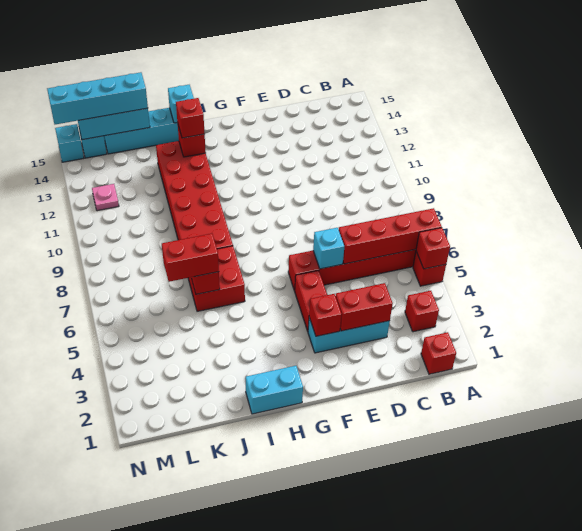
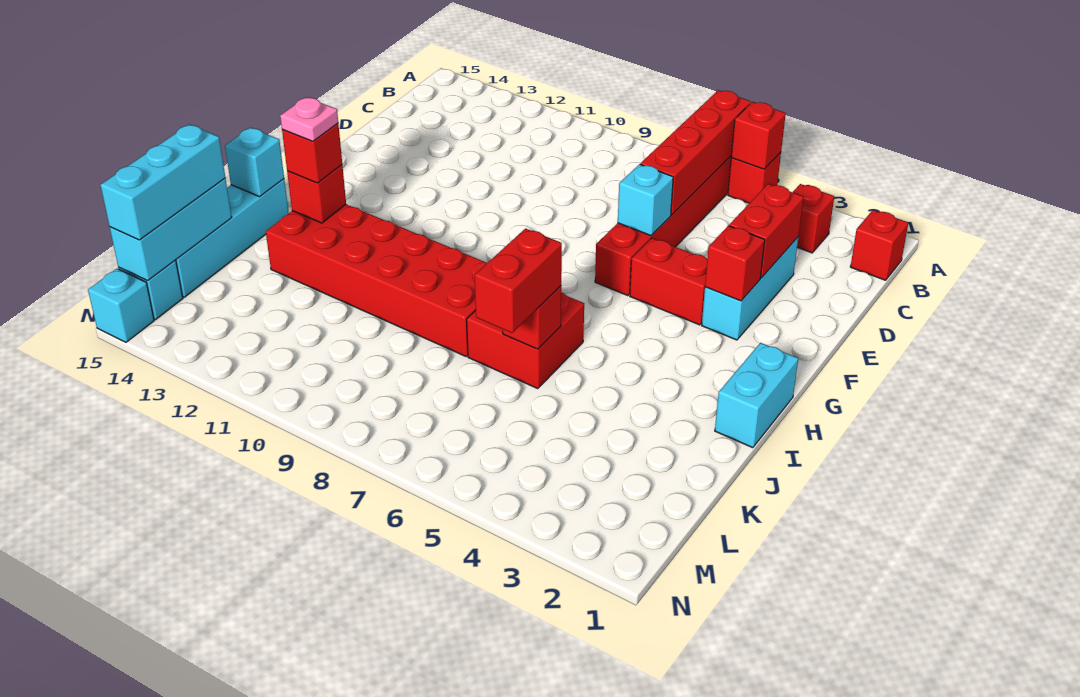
cyan brick K15:N15 level 3 -> cyan brick K15:M15 level 3
pink plate M12 level 1 -> pink plate I13 level 4

